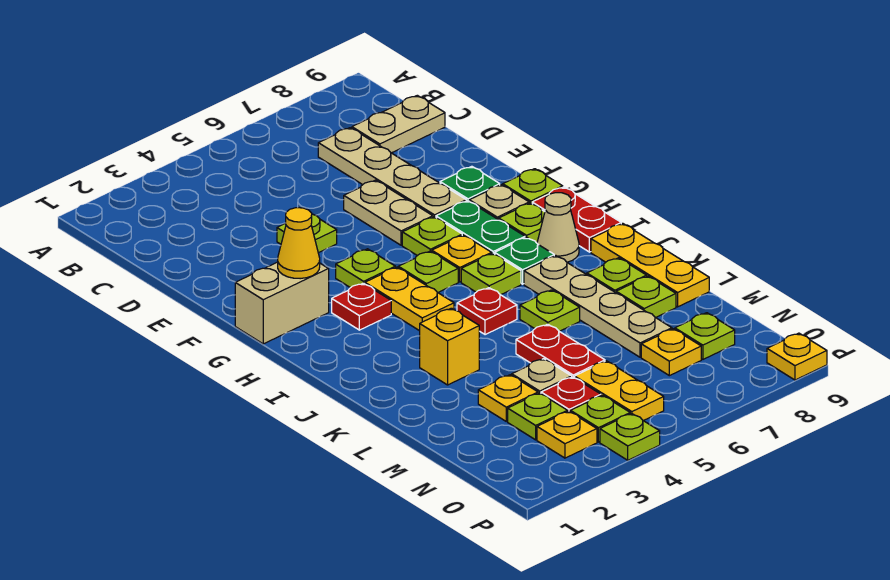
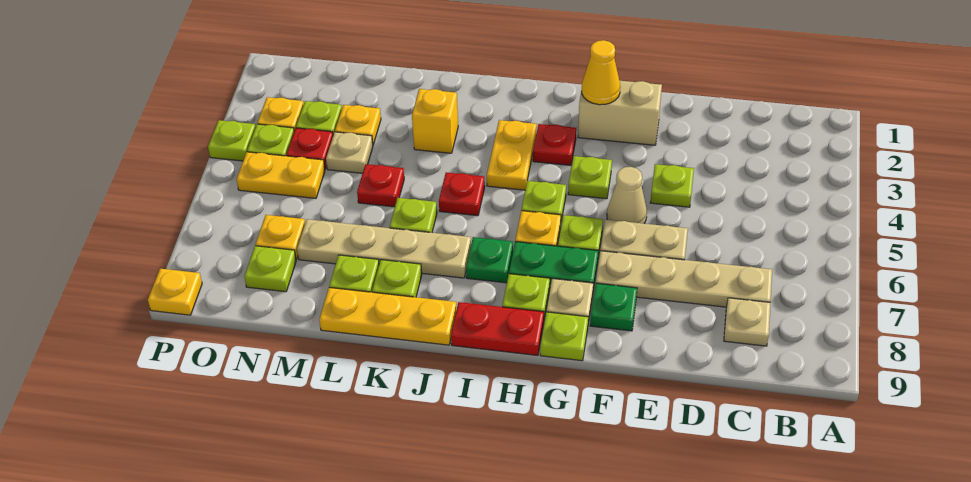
tan plate C8:C9 level 1 -> tan plate C8 level 1
tan brick G1:G2 level 1 -> tan brick F2:G2 level 1
yellow plate H4:I4 level 1 -> yellow plate I3:I4 level 1
lime plate I6 level 1 -> none
tan cone I8 level 1 -> tan cone F5 level 1
red plate L5:M5 level 1 -> red plate L5 level 1

